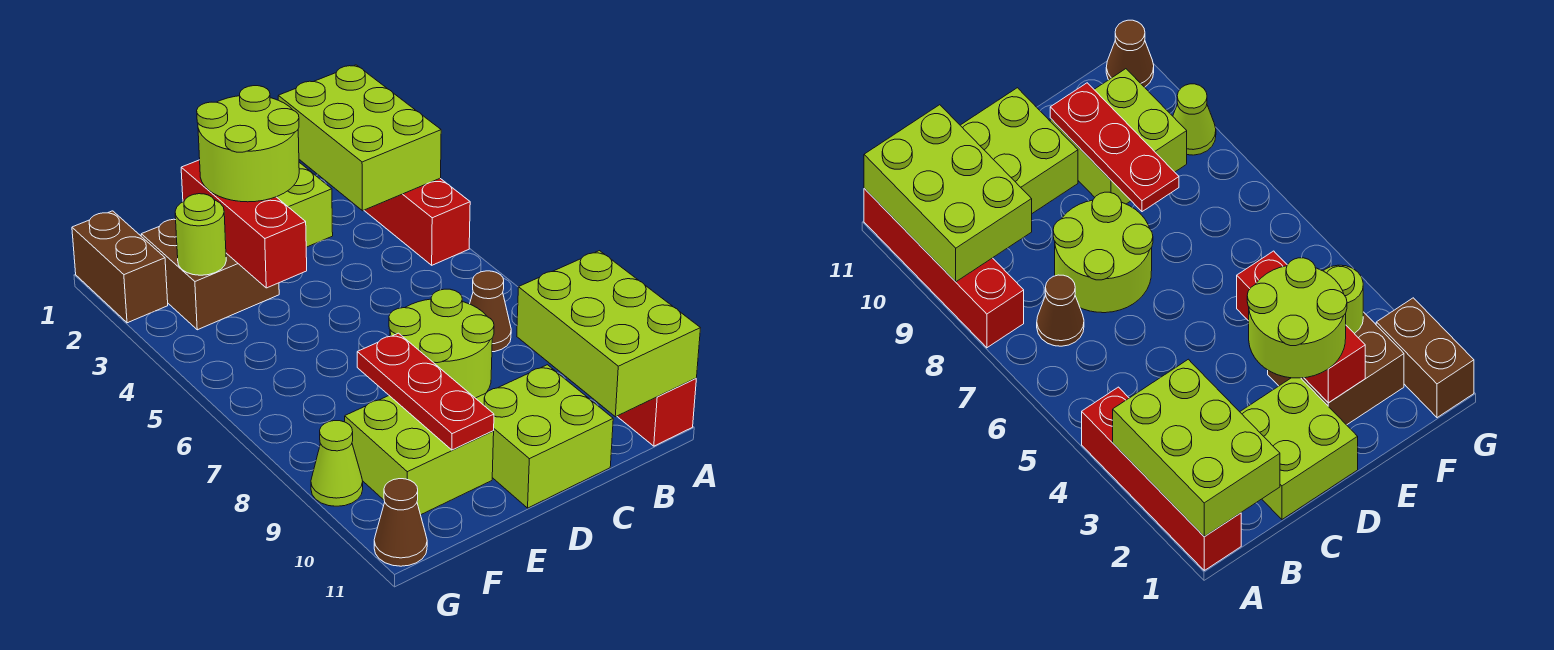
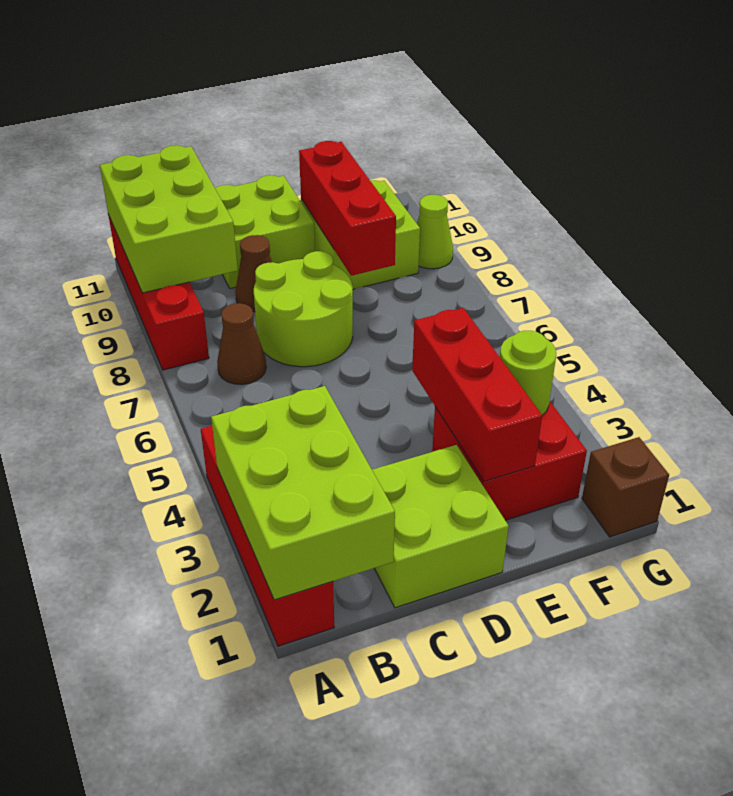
lime round brick D2:E3 level 3 -> none
brown brick E2:F3 level 1 -> red brick E2:F3 level 1
red plate E8:E10 level 2 -> red brick E8:E10 level 2
brown brick G1:G2 level 1 -> brown brick G1 level 1
brown cone G11 level 1 -> brown cone C9 level 1

